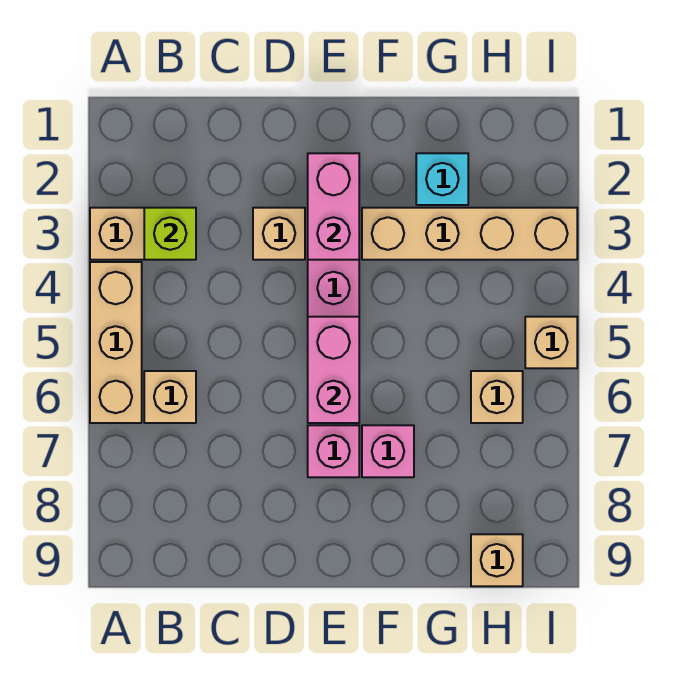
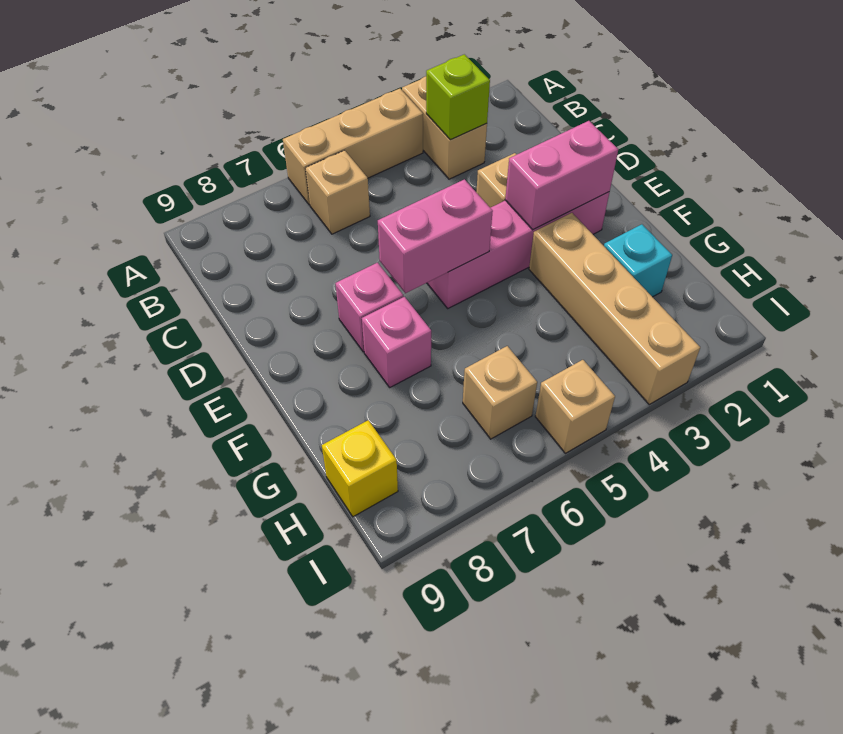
tan brick H9 level 1 -> yellow brick H9 level 1

